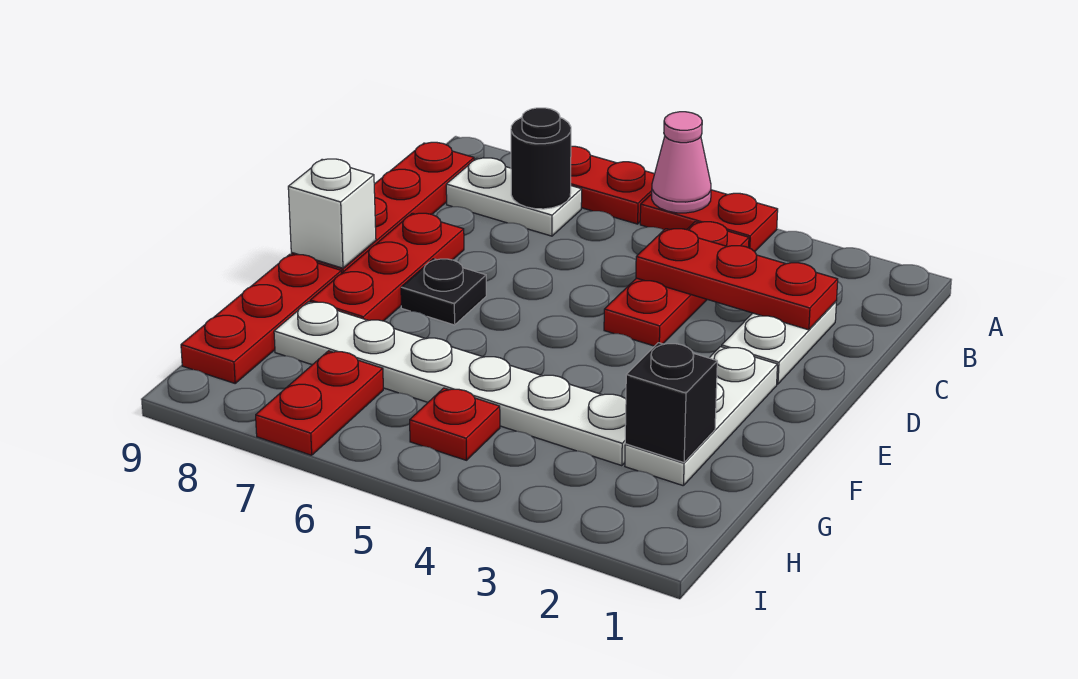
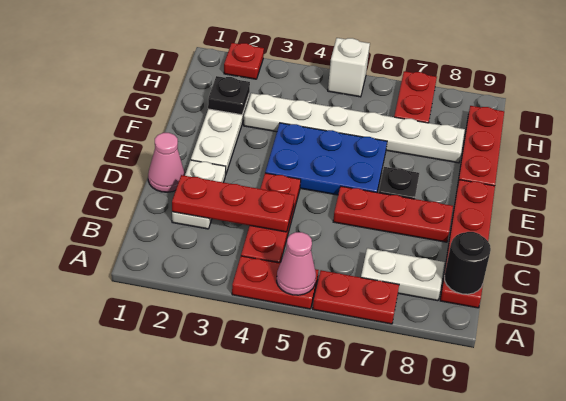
black round brick B7 level 2 -> black round brick B9 level 2
none -> pink cone D1 level 1
red plate D8:F8 level 1 -> red plate D6:D8 level 1
none -> blue plate E4:F6 level 1
white brick E9 level 2 -> white brick I5 level 1
black brick G2 level 2 -> black plate G2 level 2
red plate H5 level 1 -> red plate I2 level 1

